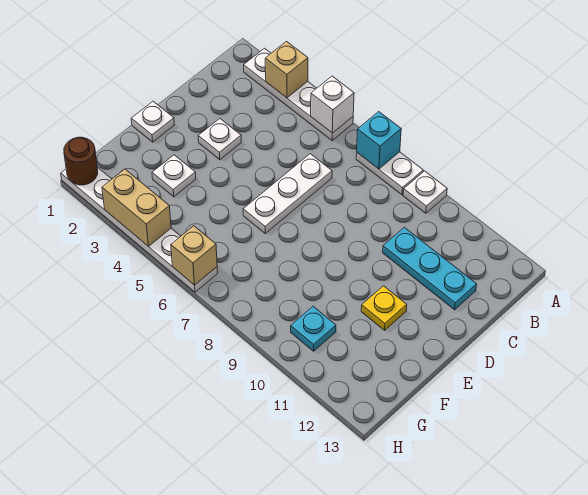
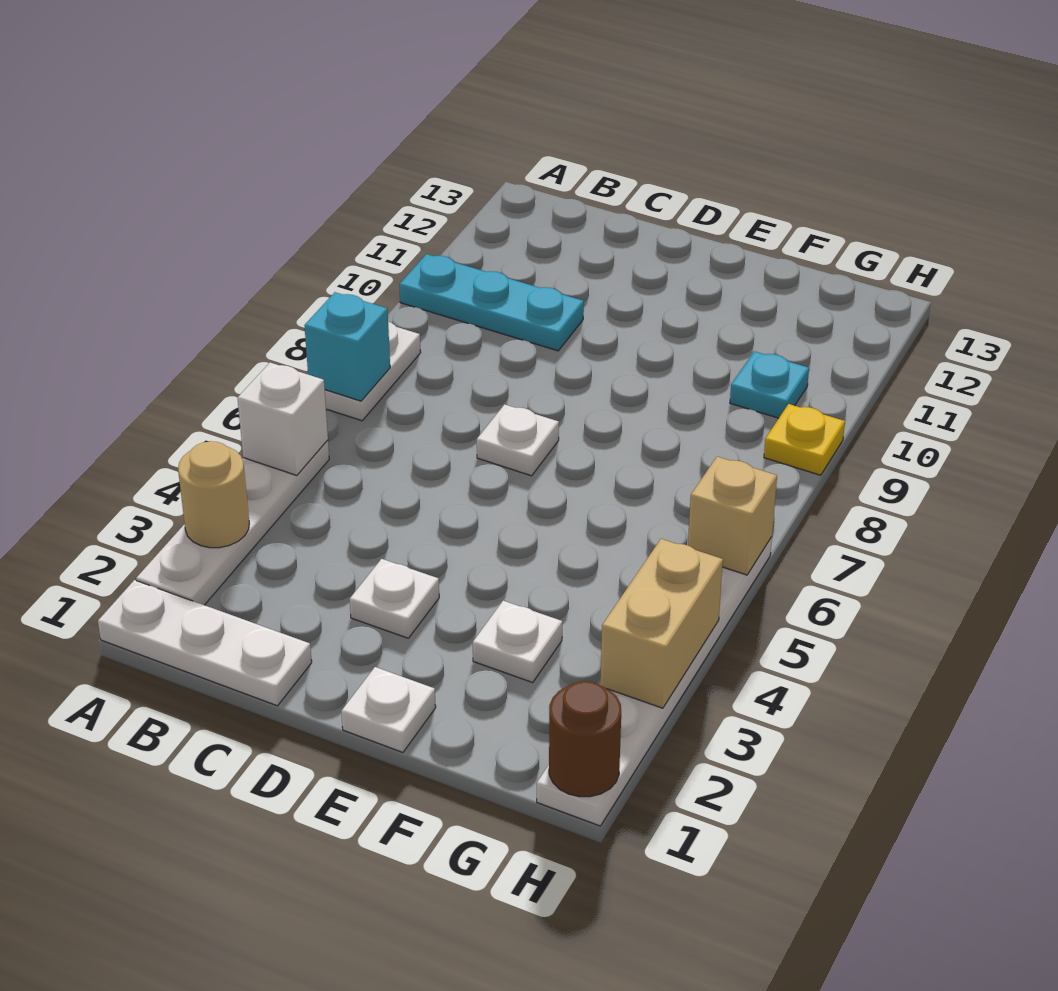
tan brick A3 level 2 -> tan round brick A3 level 2
white plate A9 level 1 -> white plate D7 level 1
white plate C6:E6 level 1 -> white plate A1:C1 level 1
cyan plate C10:C12 level 1 -> cyan plate A10:C10 level 1
yellow plate E11 level 1 -> yellow plate H9 level 1

